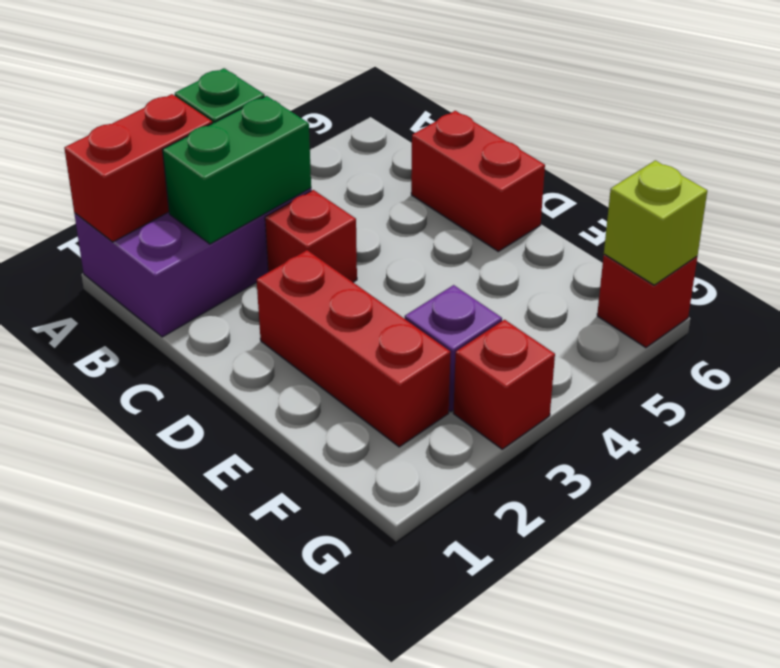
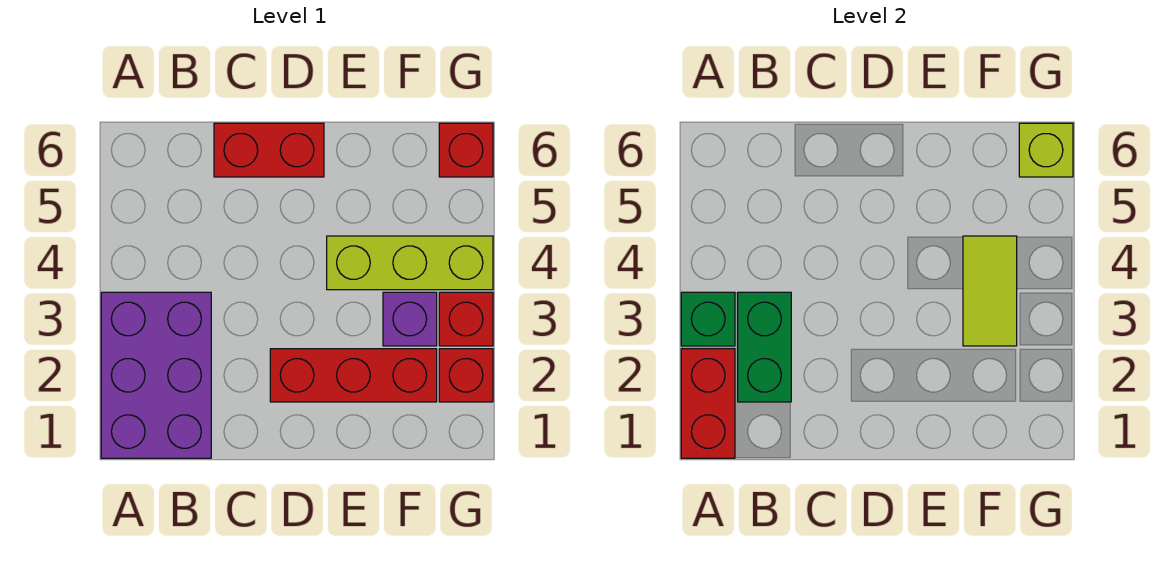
red brick C3 level 1 -> red brick G2 level 1
none -> lime brick E4:G4 level 1
none -> lime tile F3:F4 level 2

